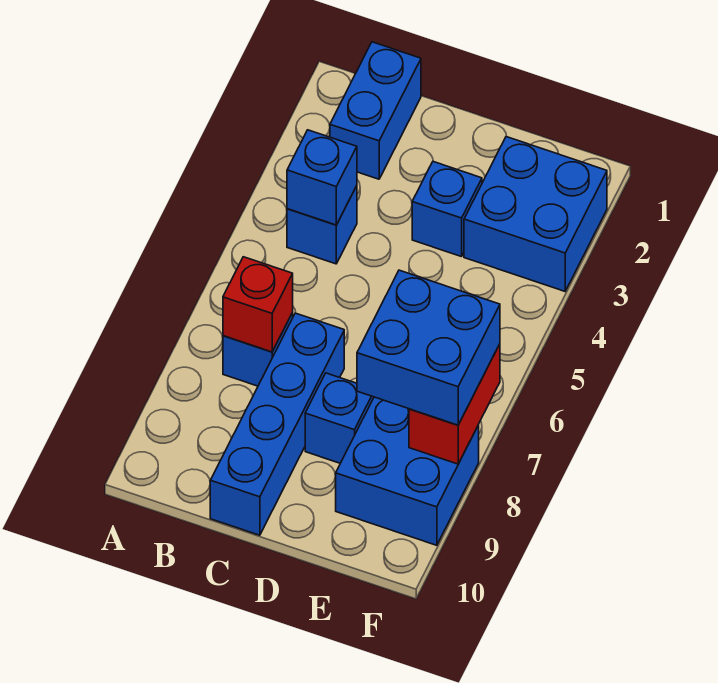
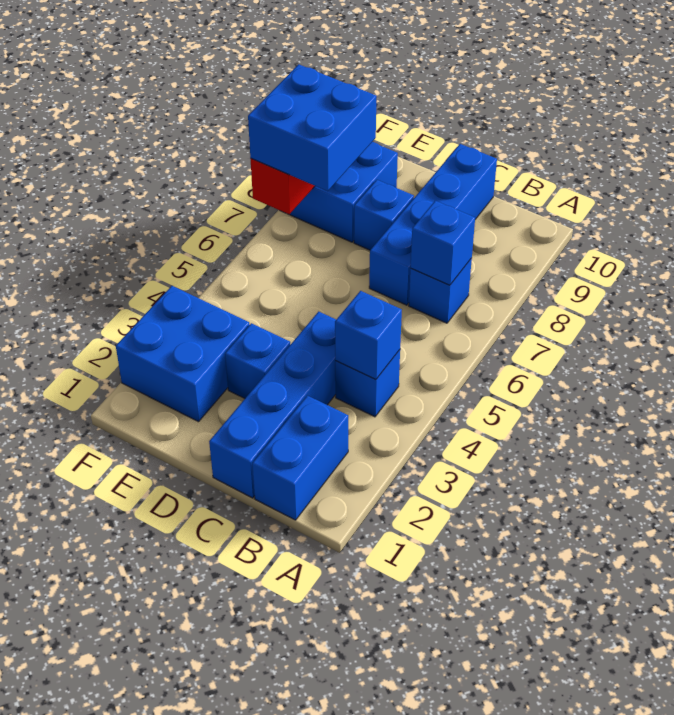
red brick B7 level 2 -> blue brick B7 level 2
none -> blue brick C1:C4 level 1

